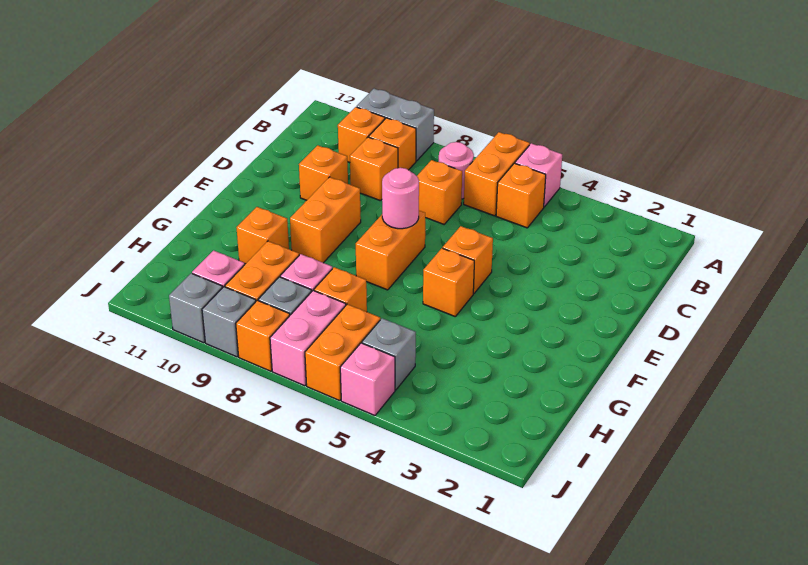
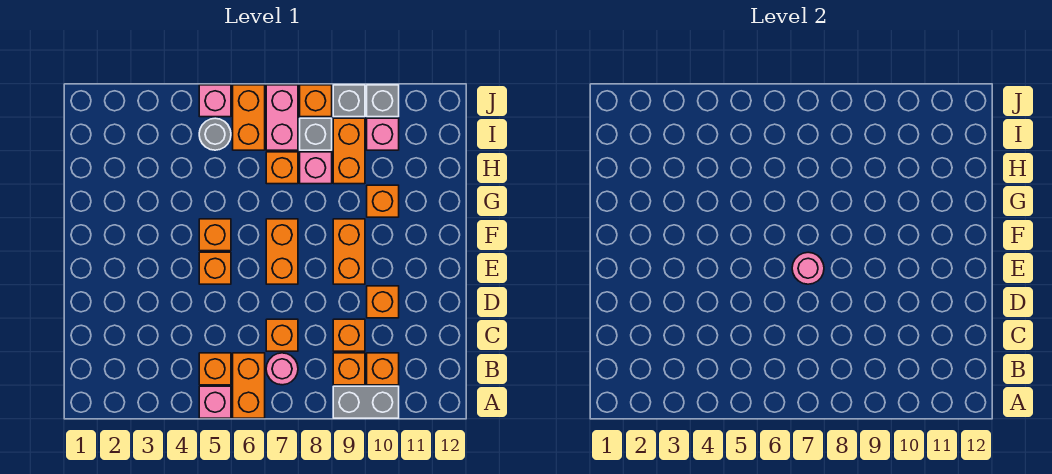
grey brick I5 level 1 -> grey round brick I5 level 1

